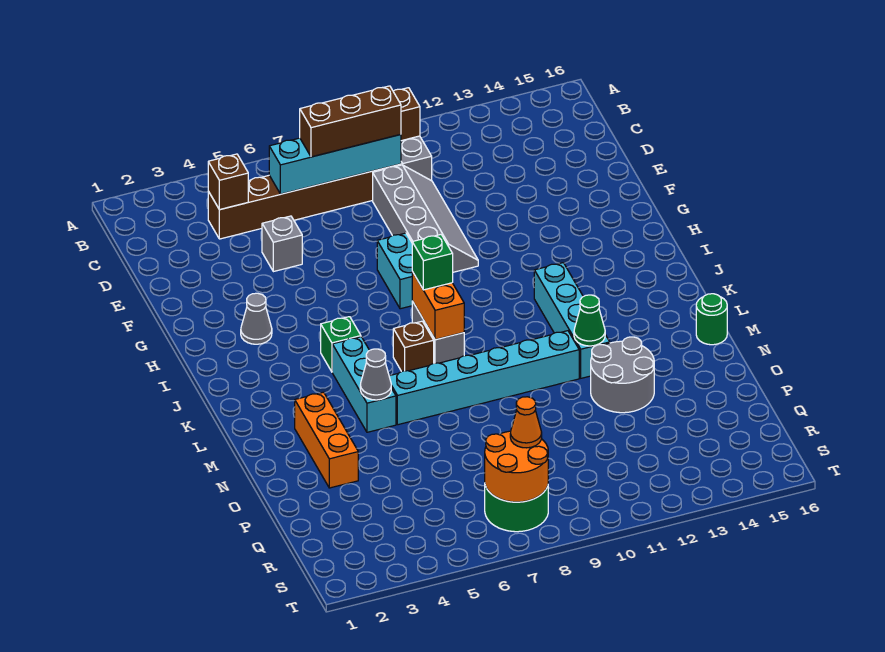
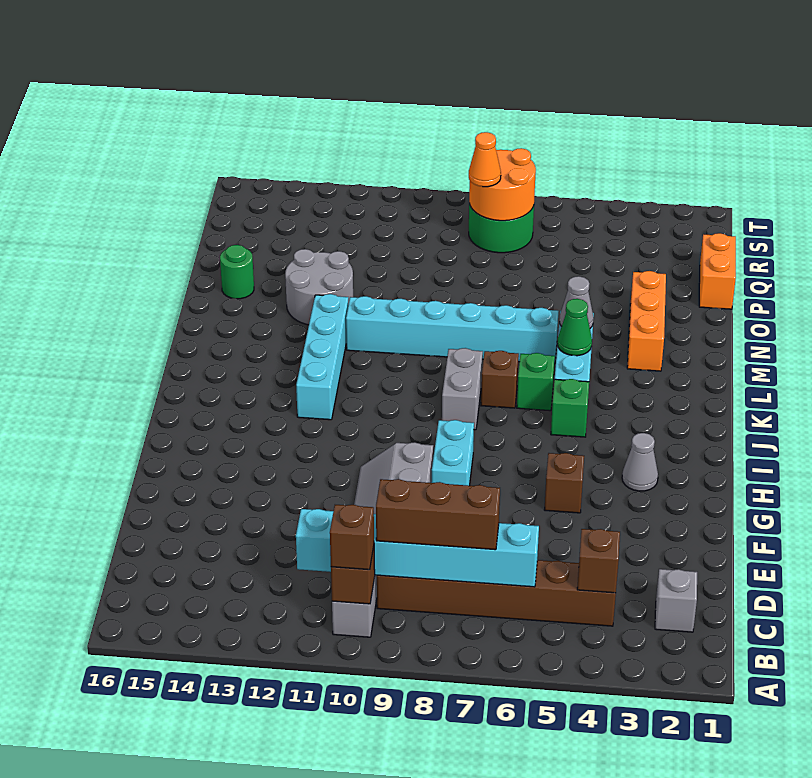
none -> brown brick B10 level 3
cyan brick C6:C9 level 2 -> cyan brick C6:C11 level 2
grey brick E5 level 1 -> grey brick C2 level 1
none -> brown brick G5 level 1
orange brick J8:K8 level 2 -> orange brick P1:Q1 level 1
green brick J8 level 3 -> green brick K6 level 1
green cone M12 level 2 -> green cone L5 level 2
green round brick M16 level 1 -> green round brick O15 level 1

